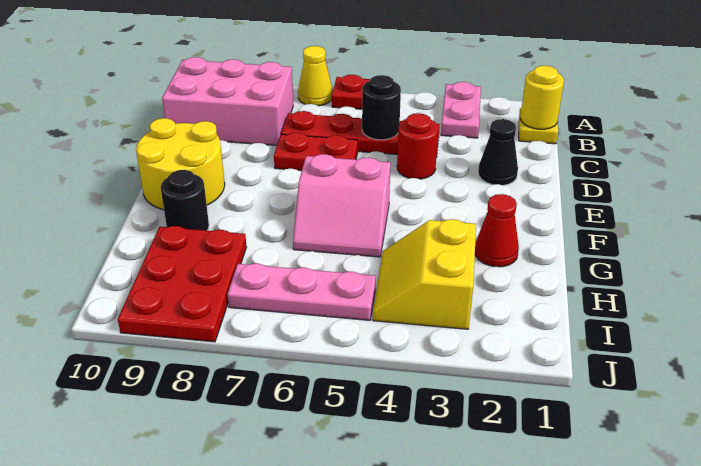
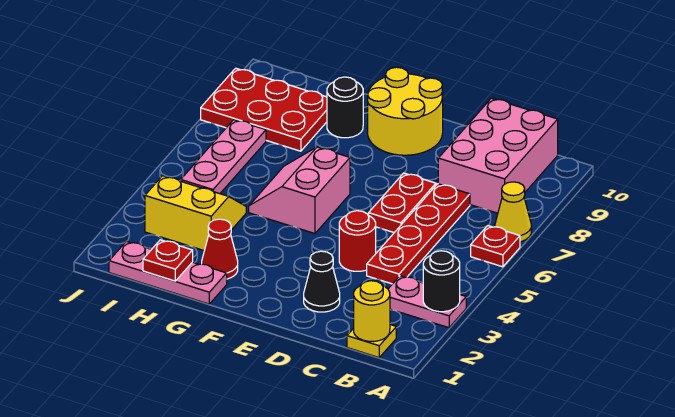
black round brick C5 level 2 -> black round brick A3 level 2
none -> pink plate G1:I1 level 1
none -> red plate H1 level 2

